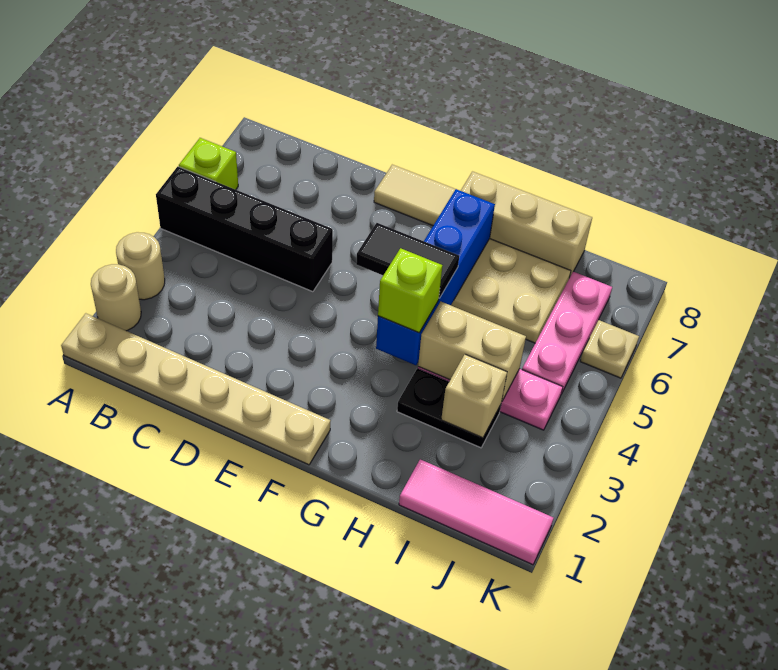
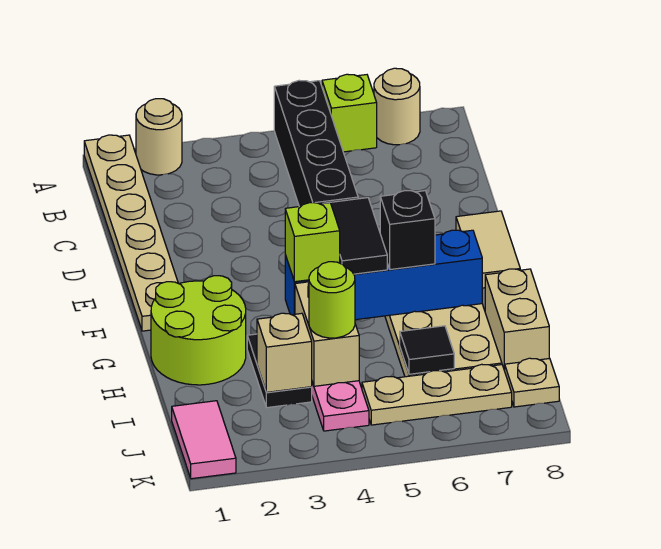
tan round brick A3 level 1 -> tan round brick A7 level 1
none -> lime round brick G1:H2 level 1
none -> black brick G6 level 3
tan brick G8:I8 level 1 -> tan brick H8:I8 level 1
pink tile I1:K1 level 1 -> pink tile J1:K1 level 1
none -> lime round brick I4 level 3
none -> black tile I6 level 2
pink plate J5:J7 level 1 -> tan plate J5:J7 level 1
tan plate K6 level 1 -> tan plate J8 level 1

